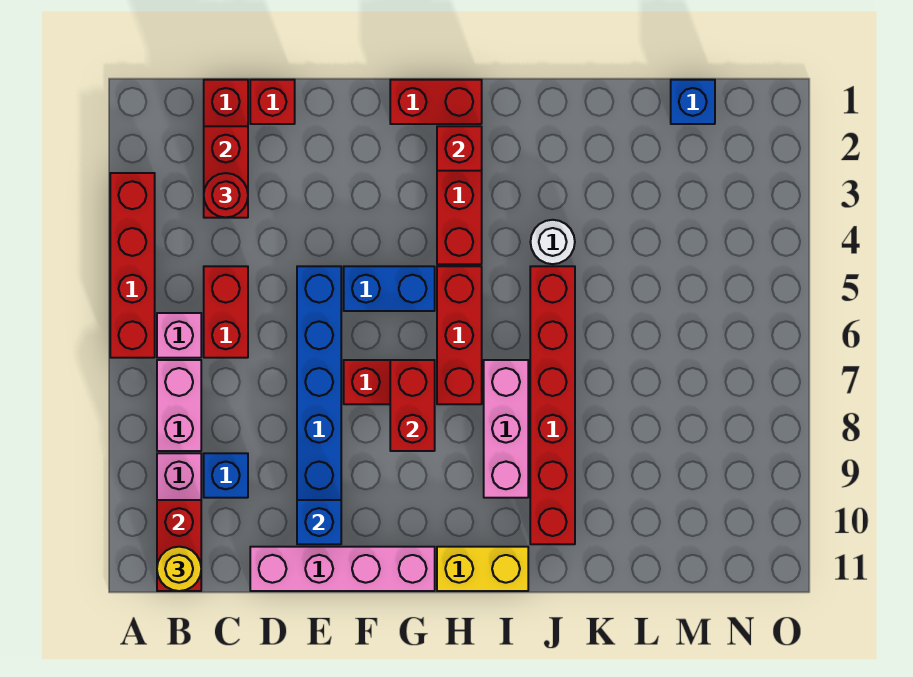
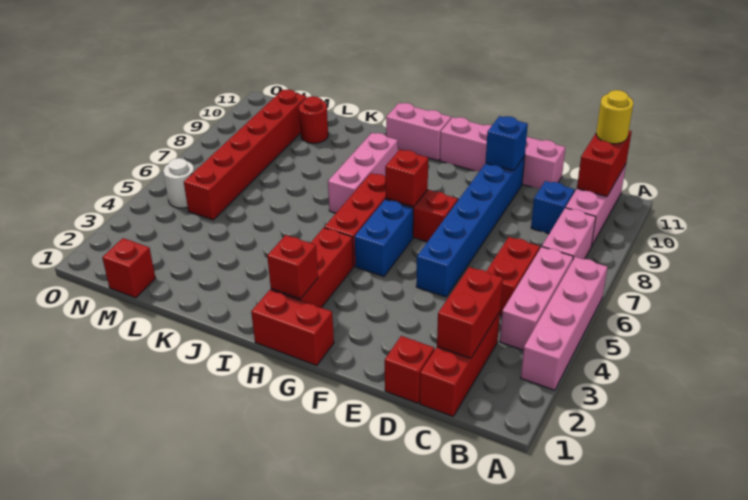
red brick A3:A6 level 1 -> pink brick A3:A6 level 1
pink brick B6 level 1 -> pink brick B4:B6 level 1
red round brick C3 level 3 -> red round brick L10 level 1
blue brick F5:G5 level 1 -> blue brick G5:G6 level 1
red brick G7:G8 level 2 -> red brick G7 level 2
yellow brick H11:I11 level 1 -> pink brick H11:I11 level 1
white round brick J4 level 1 -> white round brick N5 level 1
red brick J5:J10 level 1 -> red brick M5:M10 level 1
blue brick M1 level 1 -> red brick M1 level 1

